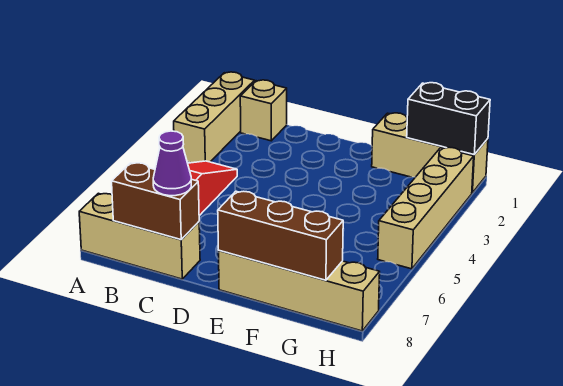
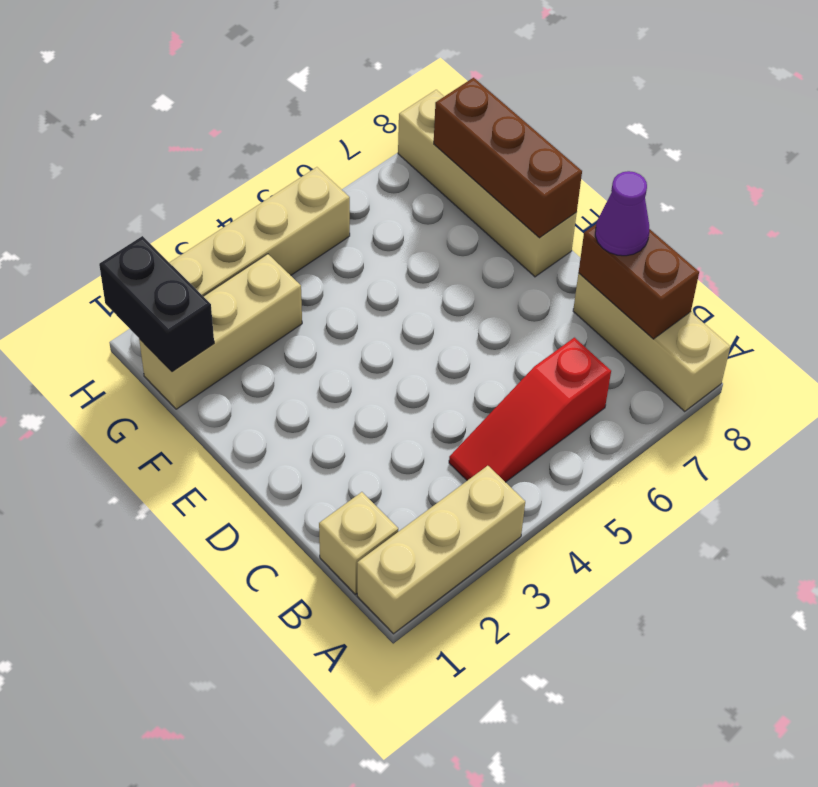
tan brick F1:H1 level 1 -> tan brick G1:G3 level 1

